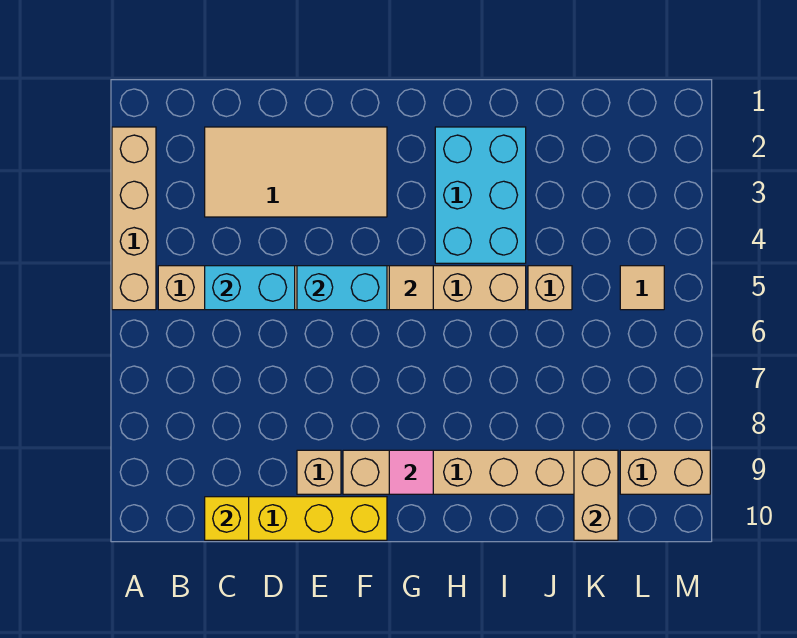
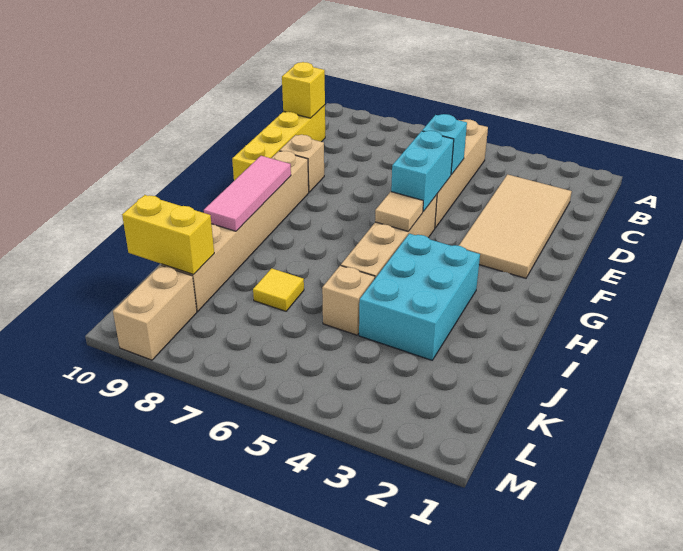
tan brick A2:A5 level 1 -> none
cyan brick C5:D5 level 2 -> cyan brick D5 level 2
pink tile G9 level 2 -> pink tile G9:I9 level 2
cyan brick H2:I4 level 1 -> cyan brick H3:J4 level 1
none -> yellow tile J7 level 1
tan brick K9:K10 level 2 -> yellow brick K9:K10 level 2
tan tile L5 level 1 -> none

